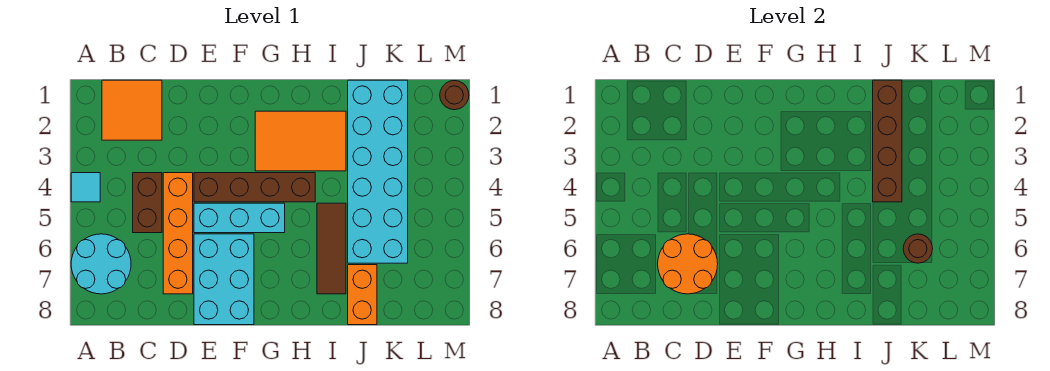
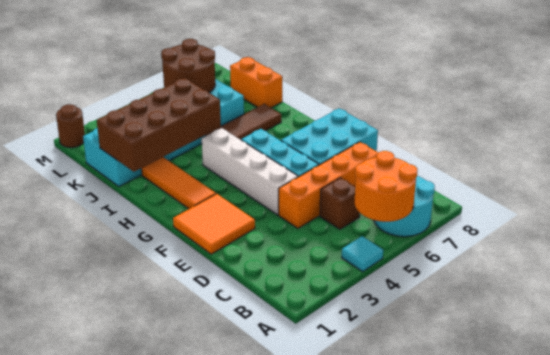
orange tile B1:C2 level 1 -> orange tile E1:F2 level 1
brown brick C4:C5 level 1 -> brown brick C5 level 1
orange round brick C6:D7 level 2 -> orange round brick A5:B6 level 2
brown brick E4:H4 level 1 -> white brick E4:H4 level 1
orange tile G2:I3 level 1 -> orange tile G2:I2 level 1
brown brick J1:J4 level 2 -> brown brick I1:J4 level 2
orange brick J7:J8 level 1 -> orange brick J8:K8 level 1
brown round brick K6 level 2 -> brown round brick K5:L6 level 2

